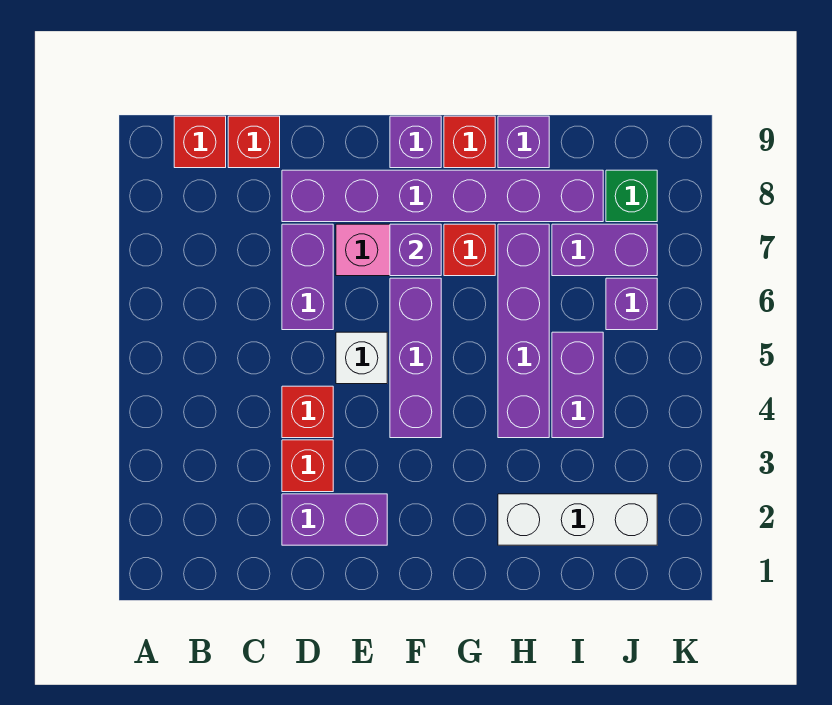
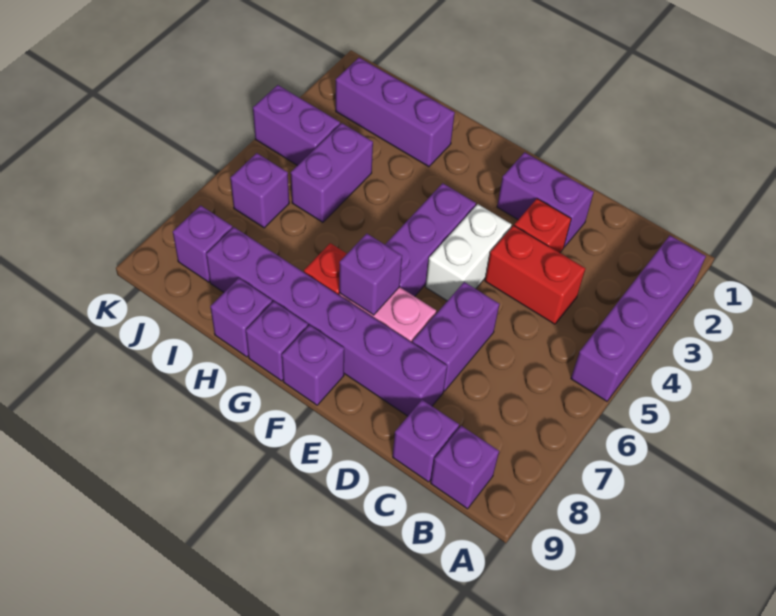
red brick B9 level 1 -> purple brick B9 level 1
red brick C9 level 1 -> purple brick C9 level 1
red brick D4 level 1 -> red brick C4:D4 level 1
white brick E5 level 1 -> white brick E4:E5 level 1
red brick G9 level 1 -> purple brick G9 level 1
white brick H2:J2 level 1 -> purple brick H2:J2 level 1
purple brick H4:H7 level 1 -> purple brick A2:A5 level 1
purple brick I7:J7 level 1 -> purple brick J4:K4 level 1
green brick J8 level 1 -> purple brick J8 level 1

